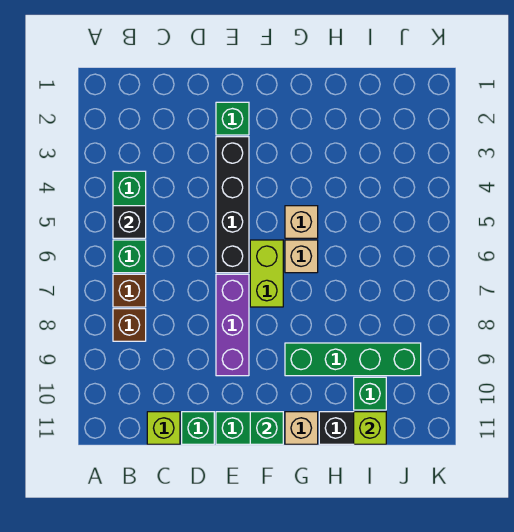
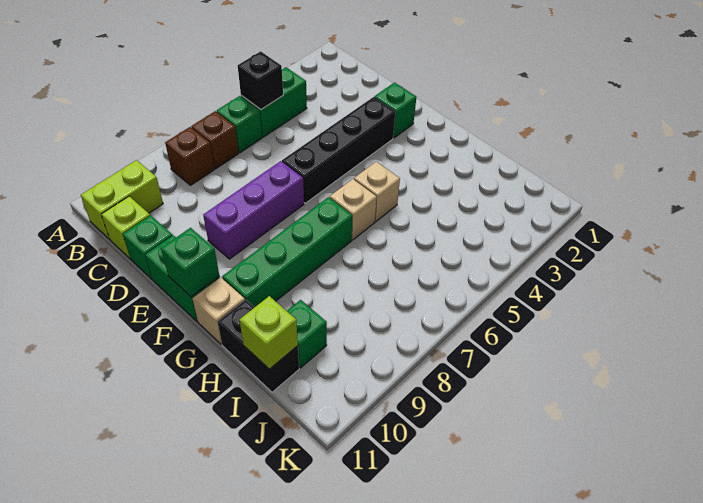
lime brick F6:F7 level 1 -> lime brick B10:B11 level 1
green brick G9:J9 level 1 -> green brick G7:G10 level 1

